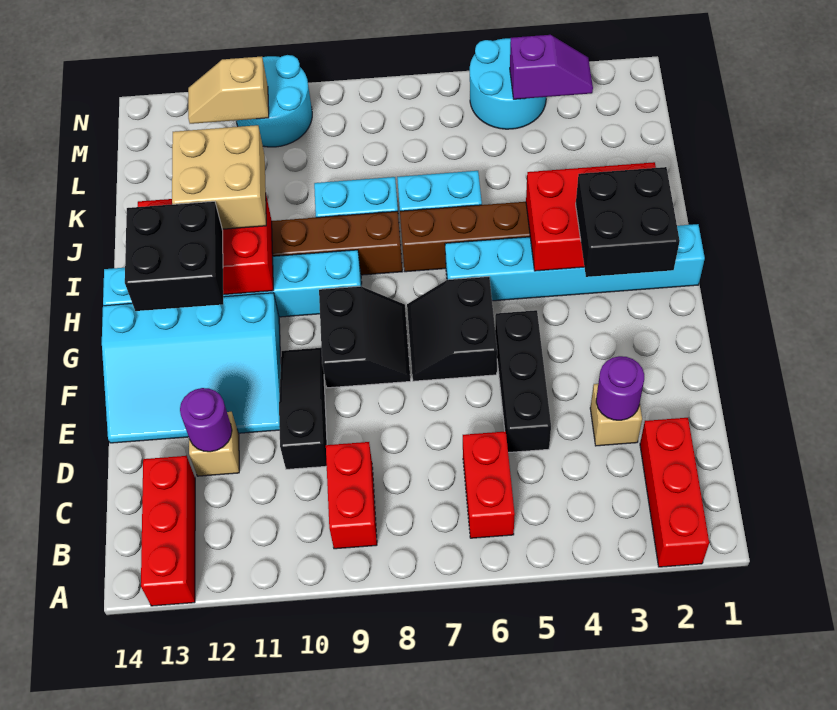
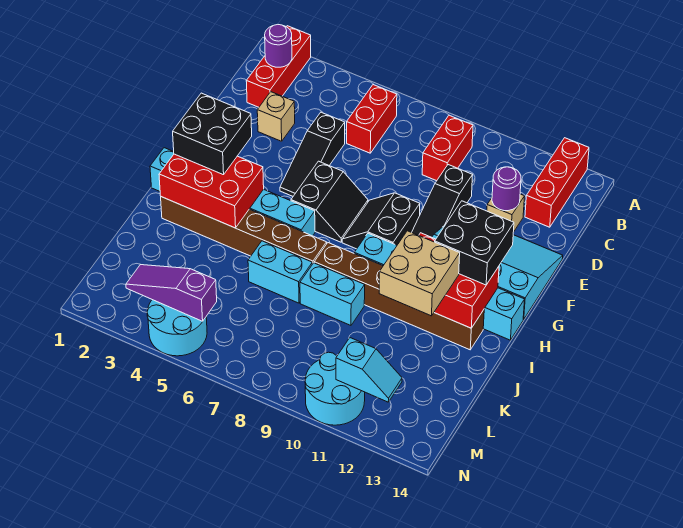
purple round brick D3 level 2 -> purple round brick B2 level 2
black brick D5:F5 level 1 -> black slope D5:F5 level 1 top D
purple slope M3:M4 level 2 top 4 -> purple slope M3:M5 level 2 top 5
tan slope M11:M12 level 2 top 11 -> cyan slope M11:M12 level 2 top 11

